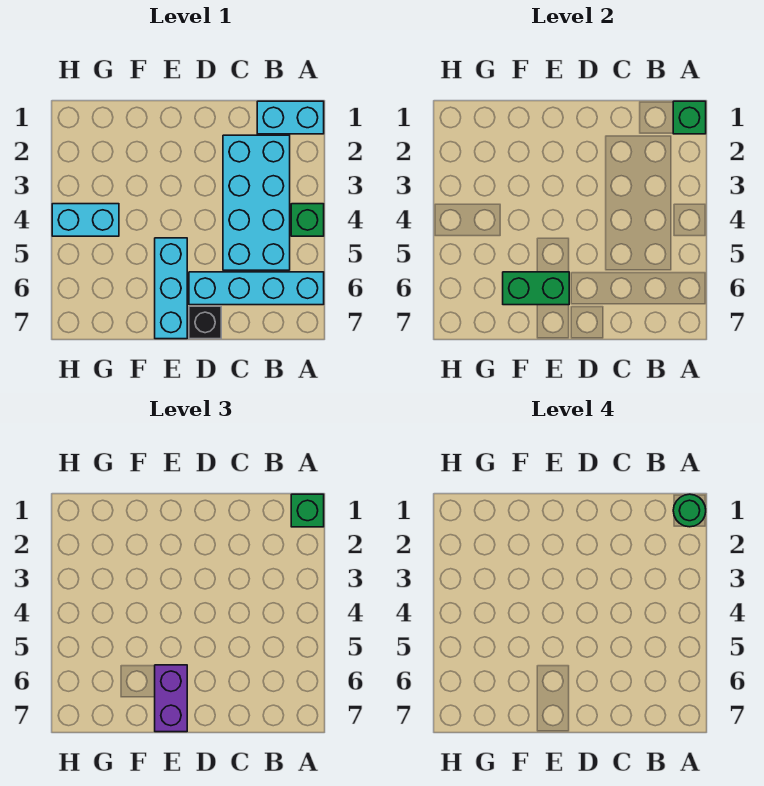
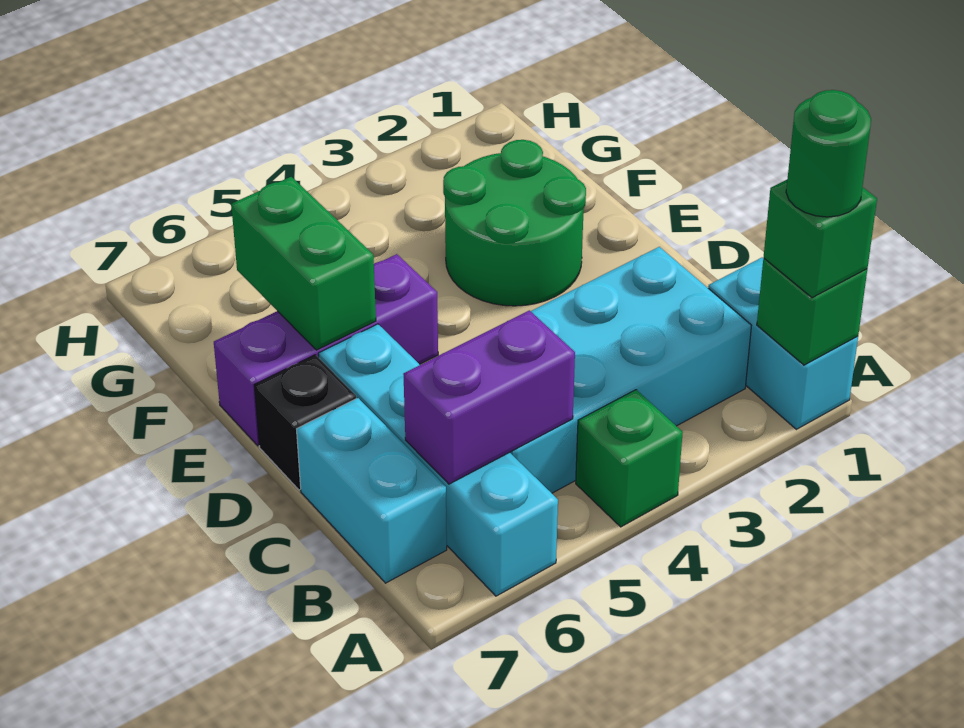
none -> green round brick E2:F3 level 1
cyan brick E5:E7 level 1 -> purple brick E5:E7 level 1
purple brick E6:E7 level 3 -> purple brick B5:B6 level 2
cyan brick G4:H4 level 1 -> cyan brick B7:C7 level 1

